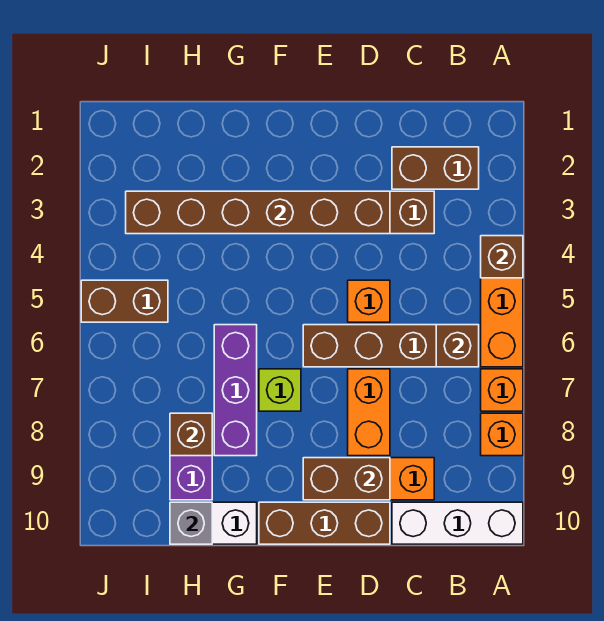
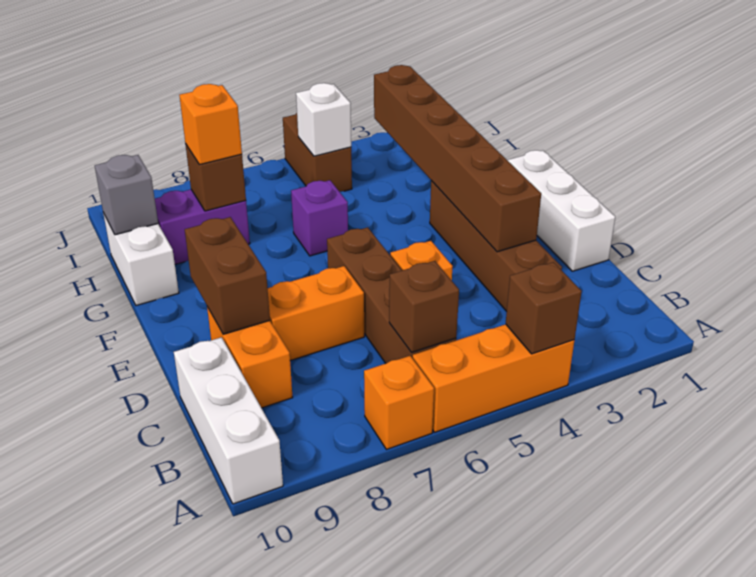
orange brick A8 level 1 -> orange brick H8 level 3
brown brick B2:C2 level 1 -> none
none -> white brick D1:F1 level 1
brown brick D10:F10 level 1 -> none
lime brick F7 level 1 -> none
purple brick G6:G8 level 1 -> purple brick G6 level 1
none -> white brick I5 level 2

